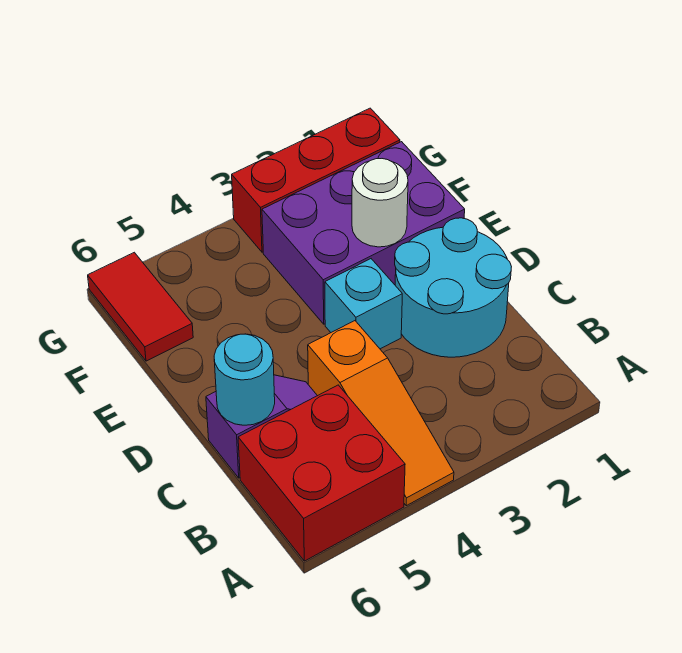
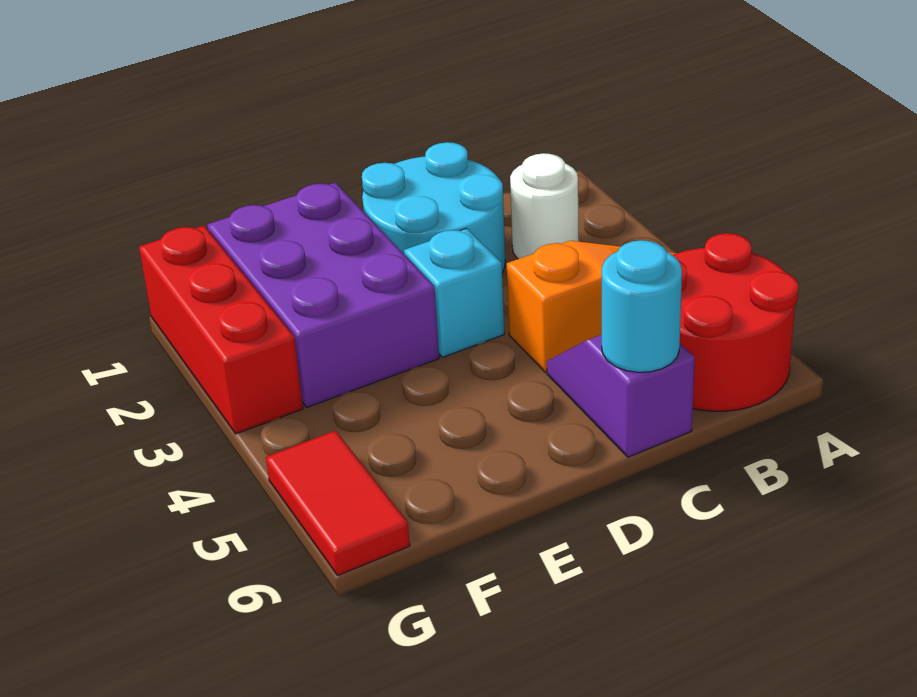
red brick A5:B6 level 1 -> red round brick A5:B6 level 1
white round brick E2 level 2 -> white round brick B2 level 1
red tile F6:G6 level 1 -> red tile G5:G6 level 1

